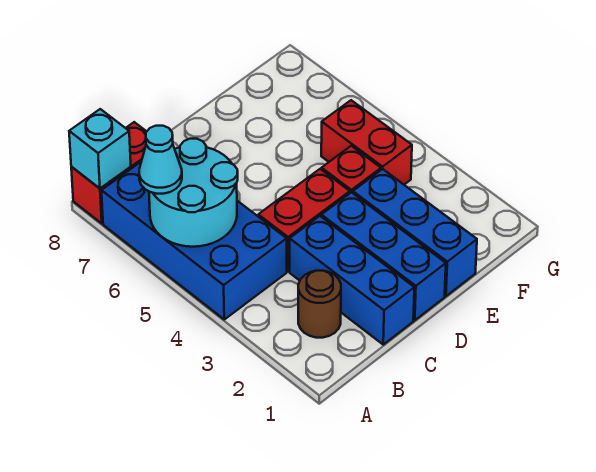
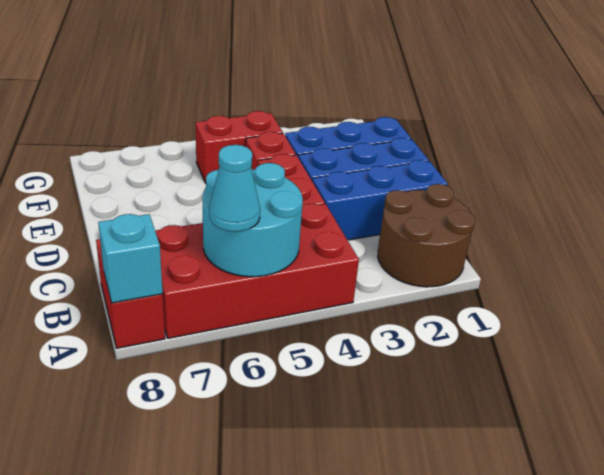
blue brick A4:B7 level 1 -> red brick A4:B7 level 1
brown round brick B2 level 1 -> brown round brick A1:B2 level 1

